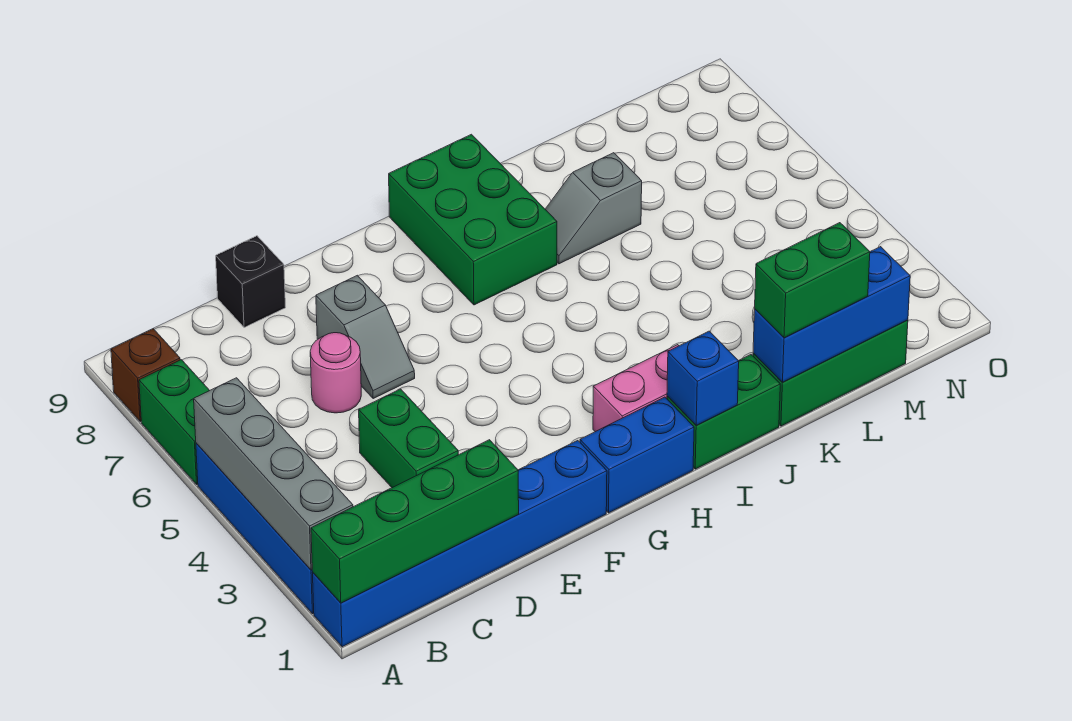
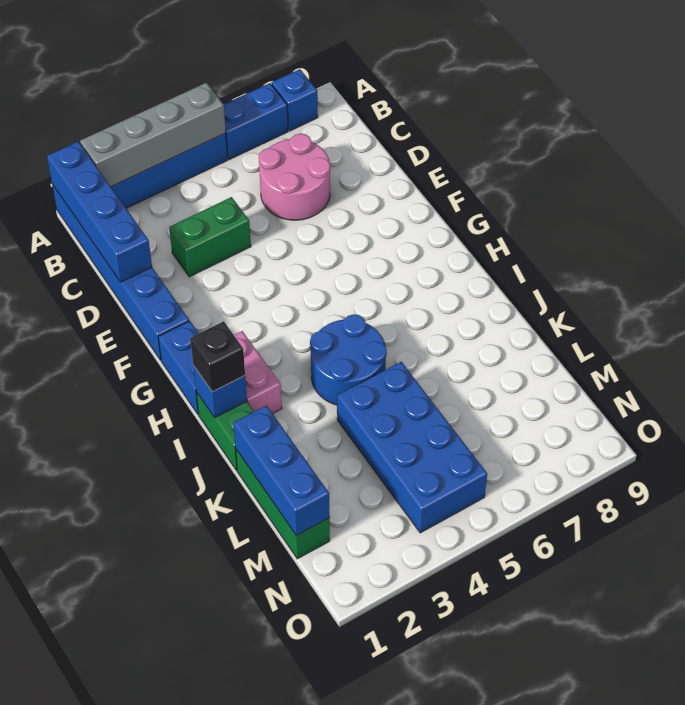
green brick A1:D1 level 2 -> blue brick A1:D1 level 2
green brick A6:A7 level 1 -> blue brick A6:A7 level 1
brown brick A8 level 1 -> blue brick A8 level 1
pink round brick D6 level 1 -> pink round brick C6:D7 level 1
black brick D9 level 1 -> black brick I1 level 3
grey slope E6:E7 level 1 top 7 -> none
green brick H7:I9 level 1 -> none
none -> blue round brick I4:J5 level 1
grey slope J7:K7 level 1 top K -> none
green brick K1:L1 level 3 -> none
none -> blue brick K4:N5 level 1

